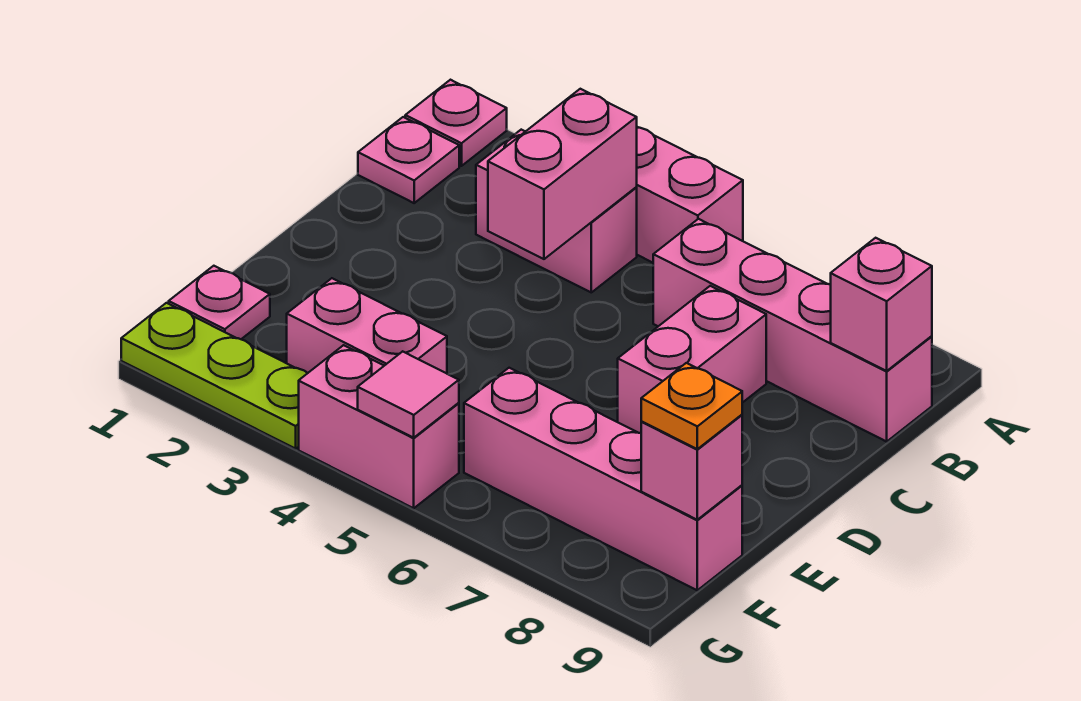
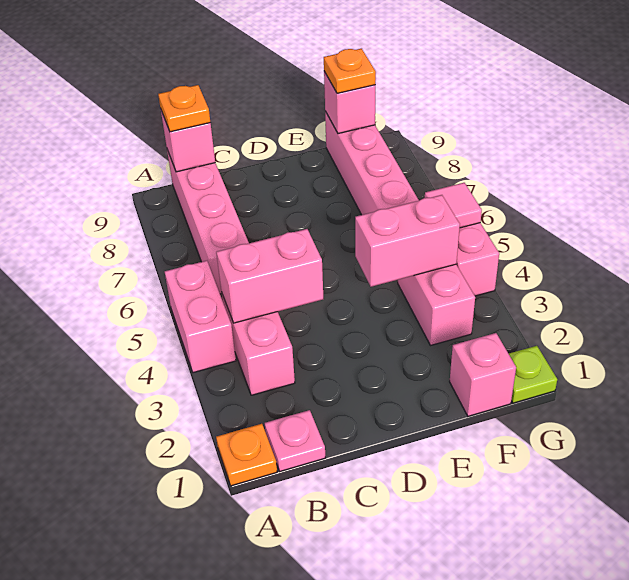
pink plate A1 level 1 -> orange plate A1 level 1
none -> orange plate B9 level 3
pink brick C7:D7 level 1 -> pink brick E4:F4 level 2
pink plate F1 level 1 -> pink brick F1 level 1
lime plate G1:G3 level 1 -> lime plate G1 level 1

